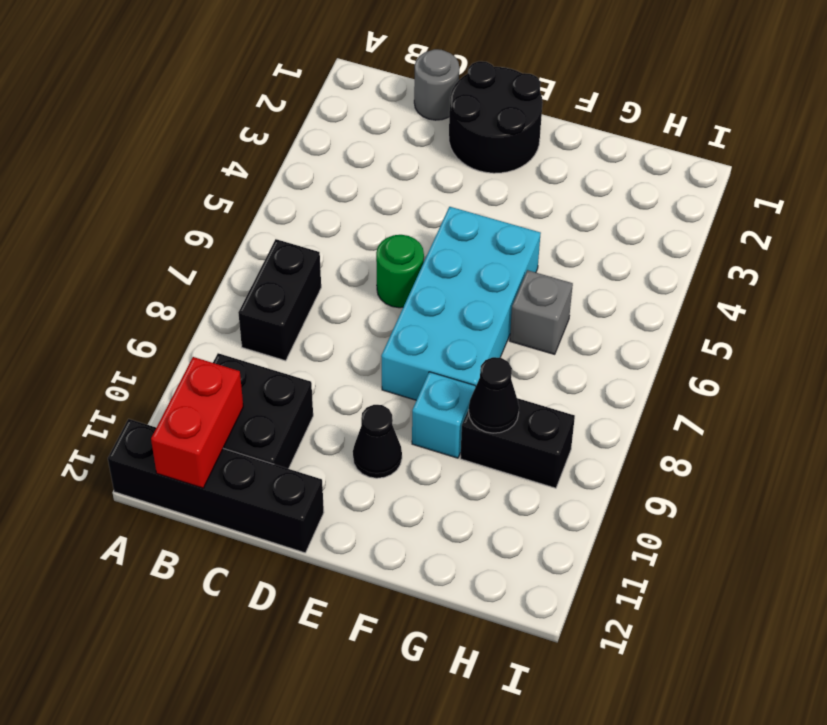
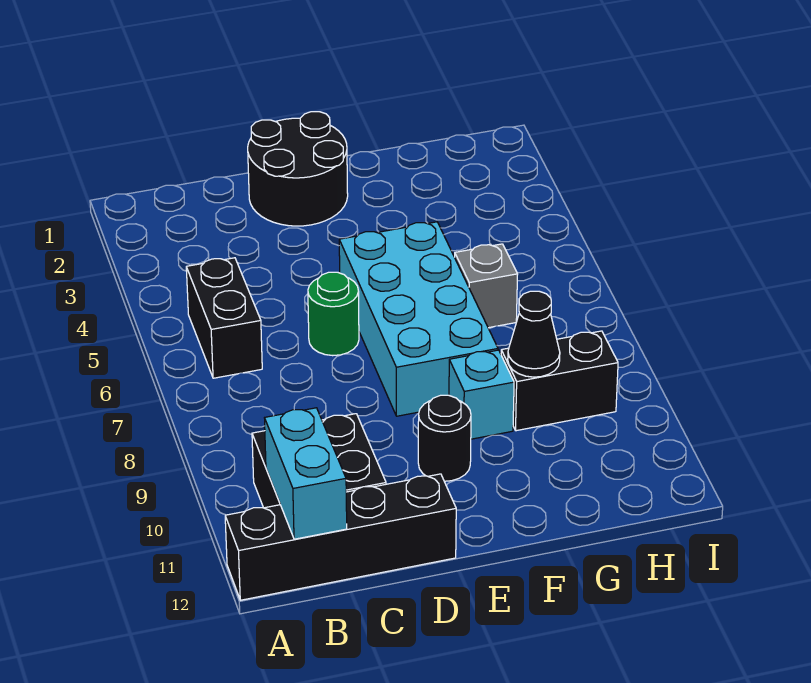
black brick B7:B8 level 1 -> black brick B5:B6 level 1
red brick B11:B12 level 2 -> cyan brick B11:B12 level 2
grey round brick C1 level 1 -> none
black cone E10 level 1 -> black round brick E10 level 1

